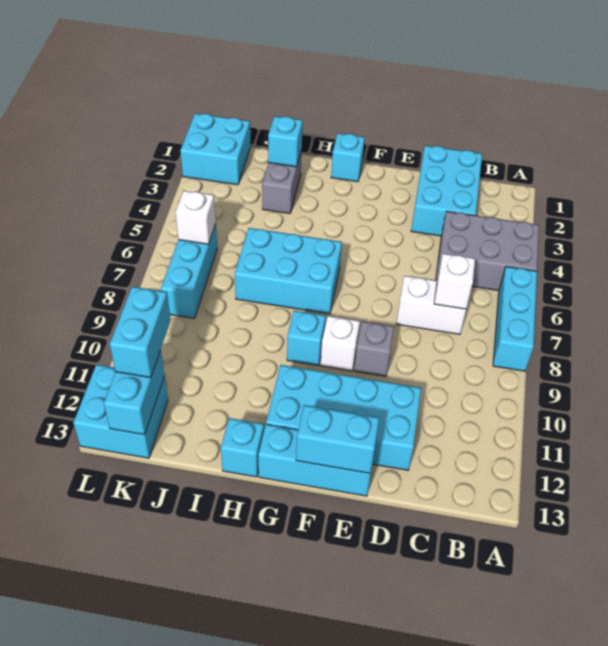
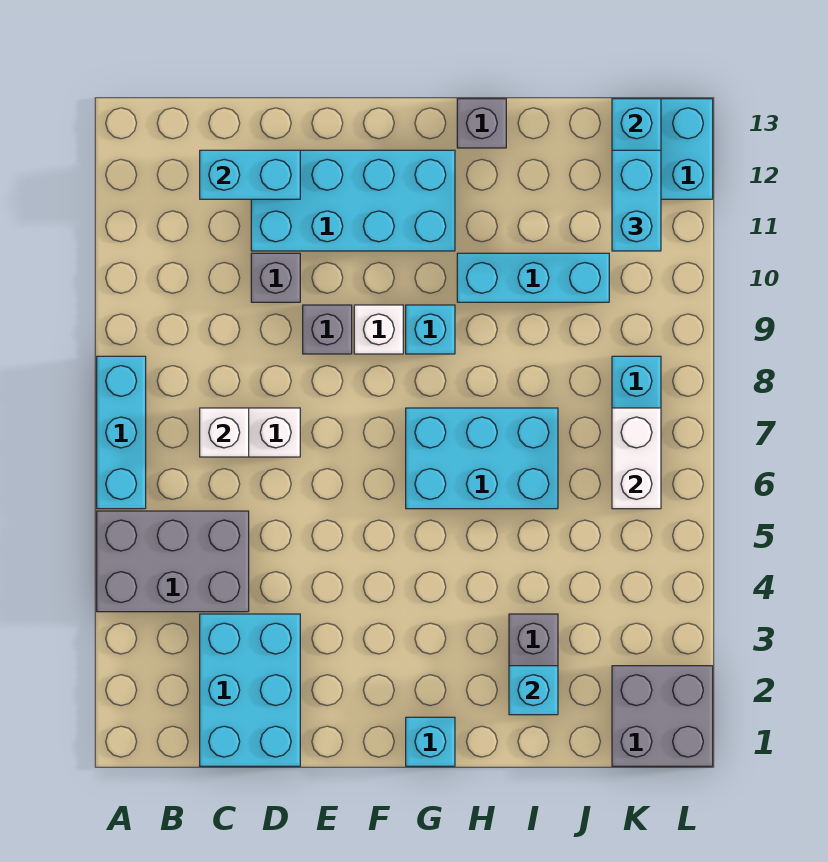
none -> grey brick D10 level 1
cyan brick E13:G13 level 1 -> cyan brick H10:J10 level 1
cyan brick E13:F13 level 2 -> cyan brick C12:D12 level 2
cyan brick H13 level 1 -> grey brick H13 level 1
cyan brick K1:L2 level 1 -> grey brick K1:L2 level 1
white brick K6 level 2 -> white brick K6:K7 level 2

